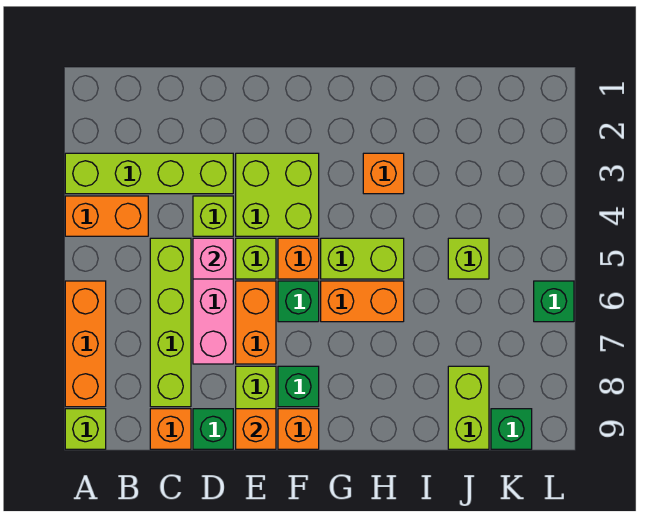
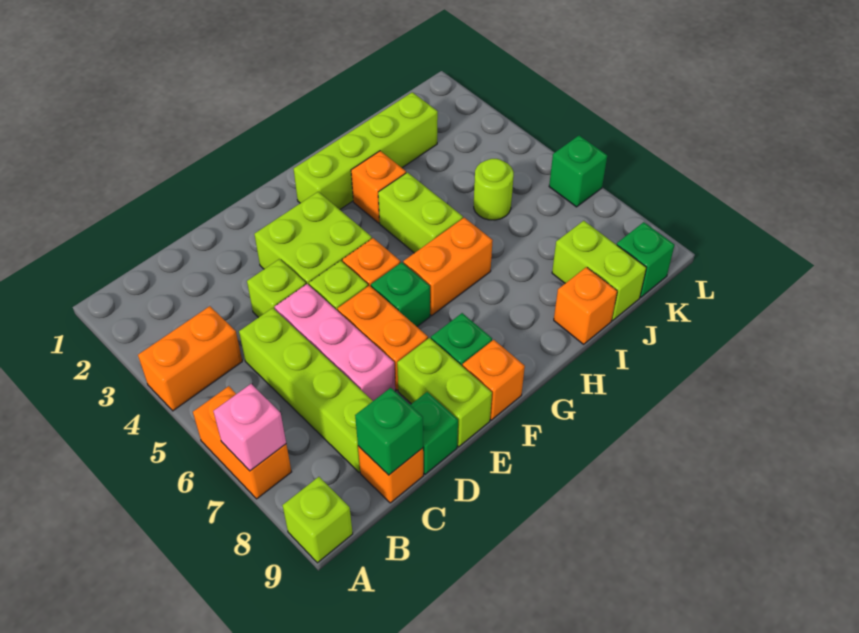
lime brick A3:D3 level 1 -> lime brick G2:J2 level 1
orange brick A6:A8 level 1 -> orange brick A6:A7 level 1
none -> green brick C9 level 2
pink brick D5 level 2 -> pink brick A7 level 2
orange brick E9 level 2 -> orange brick I9 level 1
lime brick G5:H5 level 1 -> lime brick H4:H5 level 1
lime brick J5 level 1 -> lime round brick J5 level 1

